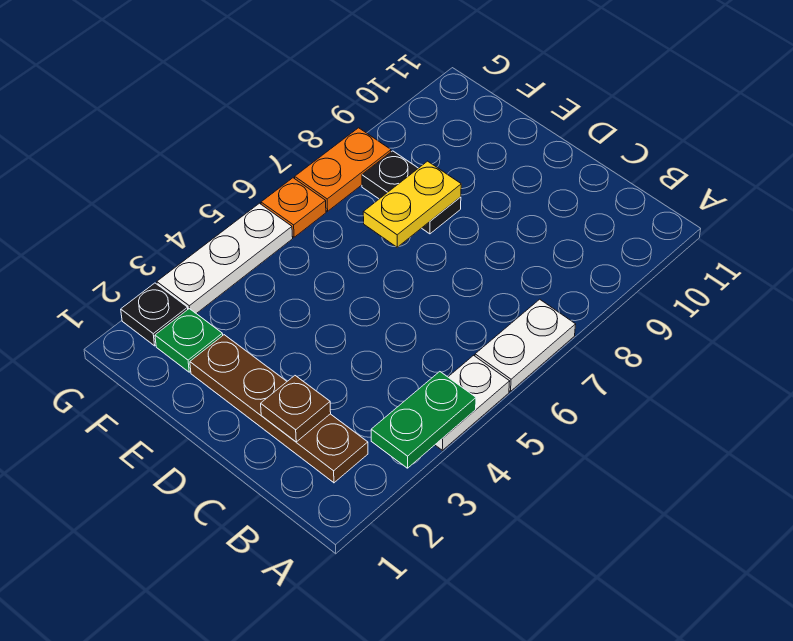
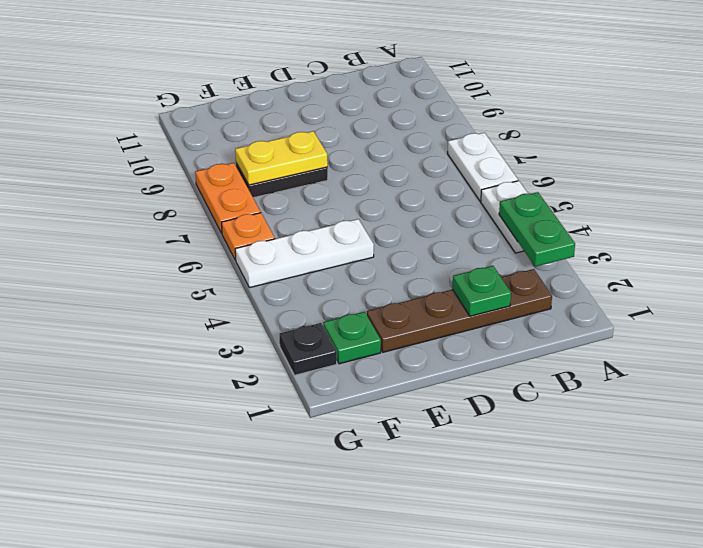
brown plate C2 level 2 -> green plate C2 level 2
yellow plate E7:E8 level 2 -> yellow plate E8:F8 level 2
white plate G3:G5 level 1 -> white plate E5:G5 level 1

